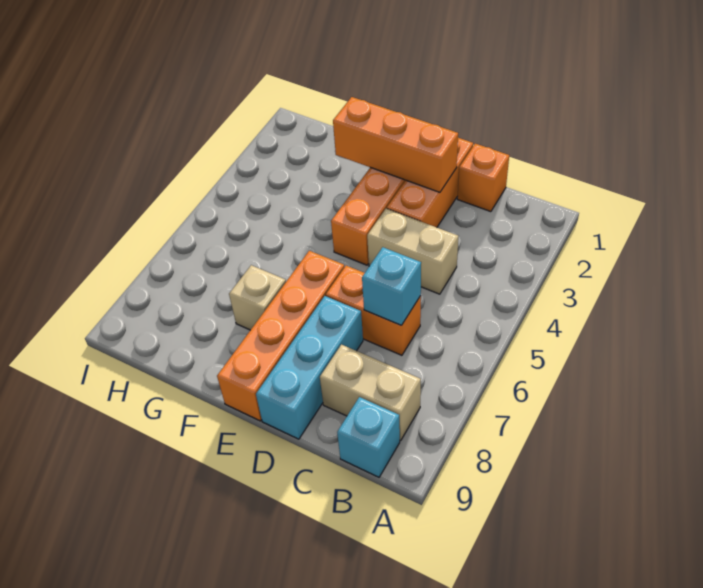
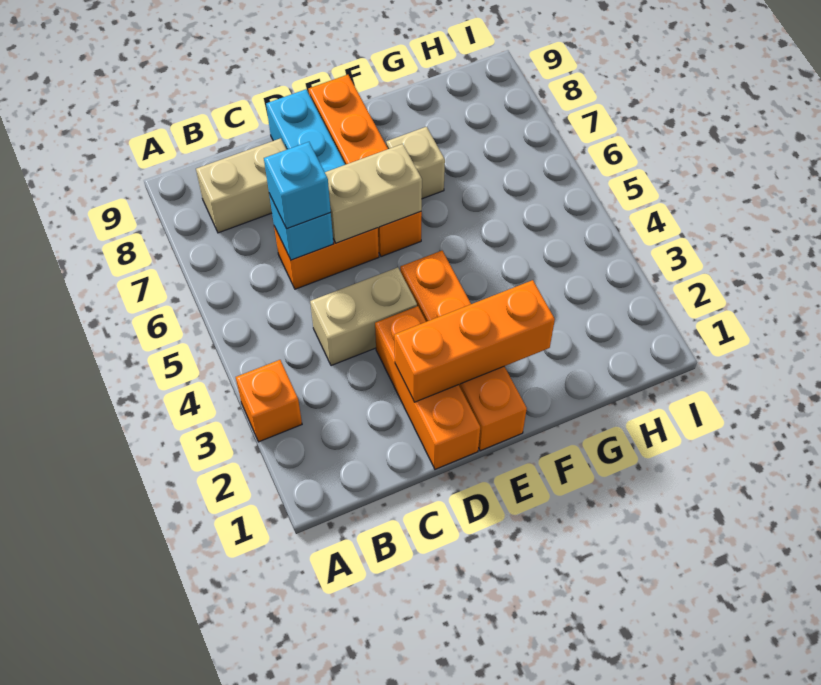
cyan brick B9 level 1 -> cyan brick C6 level 3
orange brick C1 level 1 -> orange brick A3 level 1
none -> tan brick D6:E6 level 2

